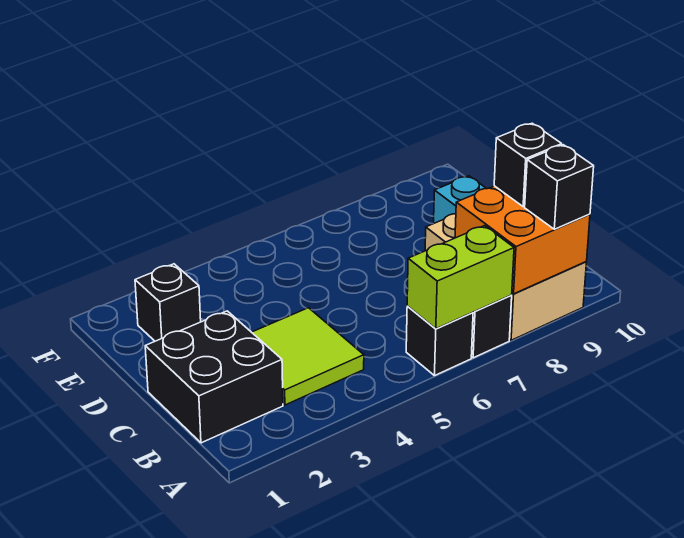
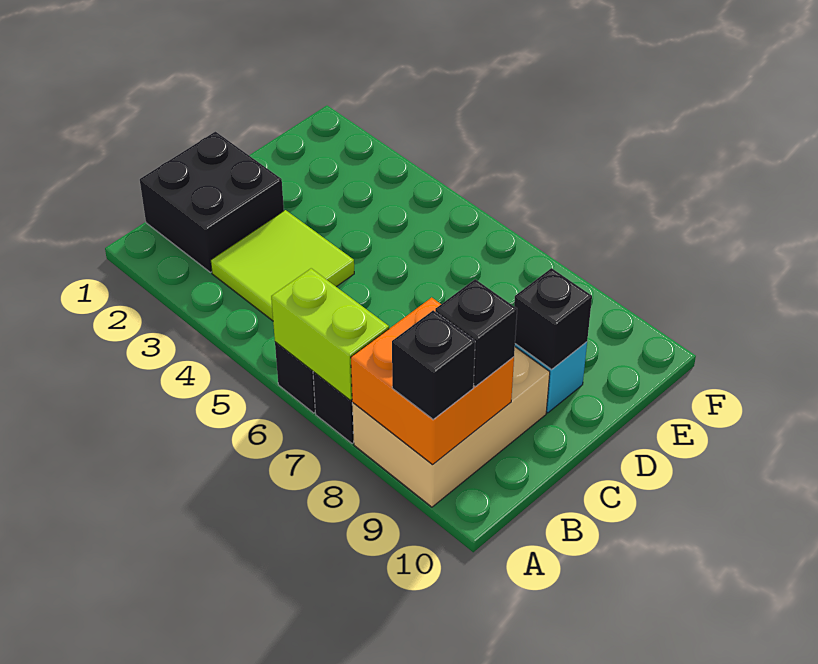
black brick E2 level 1 -> black brick D9 level 2

